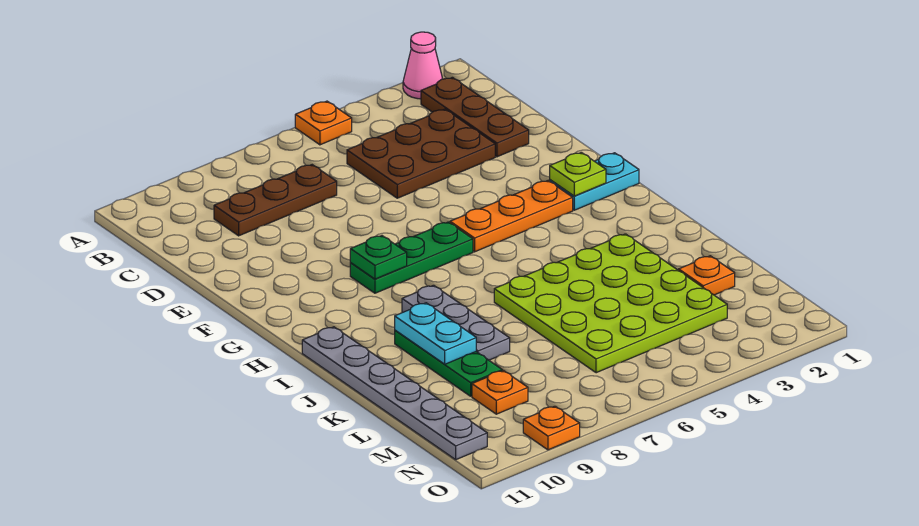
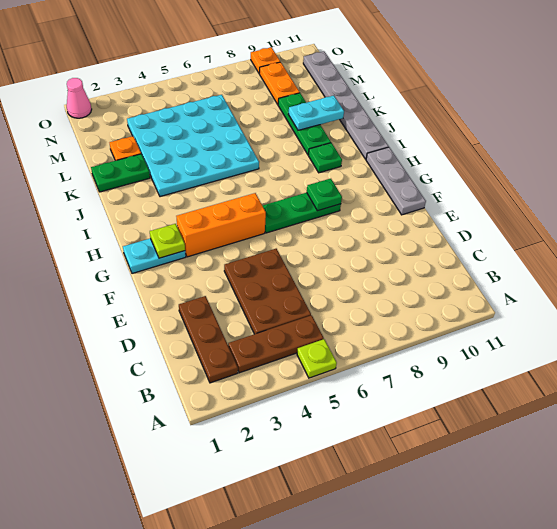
pink cone A2 level 1 -> pink cone O1 level 1
orange plate A5 level 1 -> lime plate A5 level 1
brown plate C3:D5 level 1 -> brown plate C4:E5 level 1
brown plate C7:C9 level 1 -> brown plate B3:B5 level 1
orange plate G3:G5 level 1 -> orange brick G3:G5 level 1
grey plate I8:K8 level 1 -> grey plate F11:H11 level 1
none -> green plate I9 level 1
lime plate J3:M6 level 1 -> cyan plate J3:M6 level 1
cyan plate J9:K9 level 2 -> cyan plate K9:K10 level 2
none -> green plate K1:K2 level 1
orange plate M9 level 1 -> orange plate M9:N9 level 1

